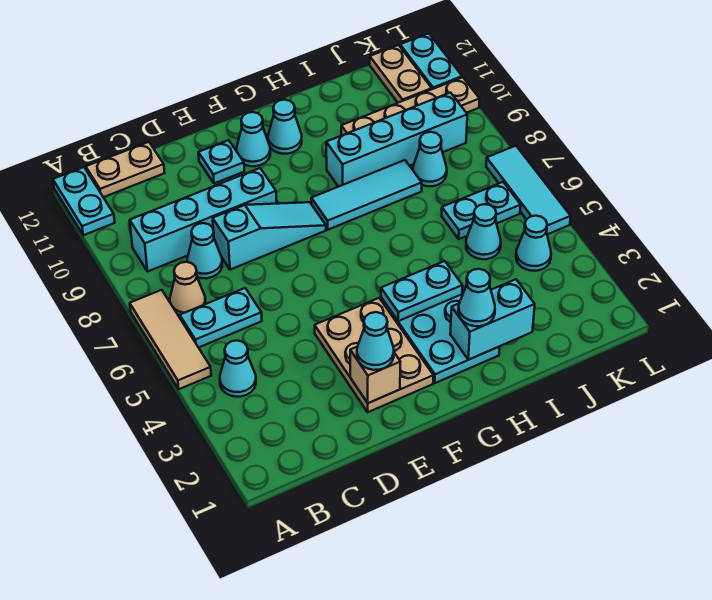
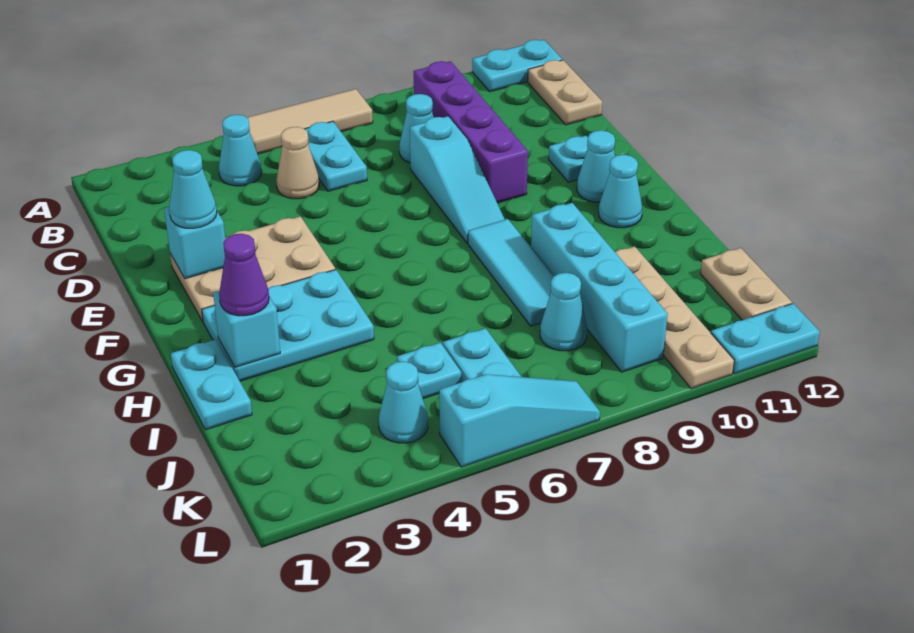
tan cone B7 level 1 -> tan cone C5 level 1
cyan brick B9:E9 level 1 -> purple brick B9:E9 level 1
tan brick E2 level 2 -> cyan brick E2 level 2
cyan plate G4:H4 level 2 -> cyan plate H1:I1 level 1
cyan brick H2:I2 level 2 -> cyan brick H2 level 2
cyan cone H2 level 3 -> purple cone H2 level 3
cyan cone J5 level 1 -> cyan plate J5 level 1
tan plate K11:K12 level 1 -> tan plate J12:K12 level 1
cyan tile L5:L7 level 1 -> cyan slope L5:L7 level 1 top 5

